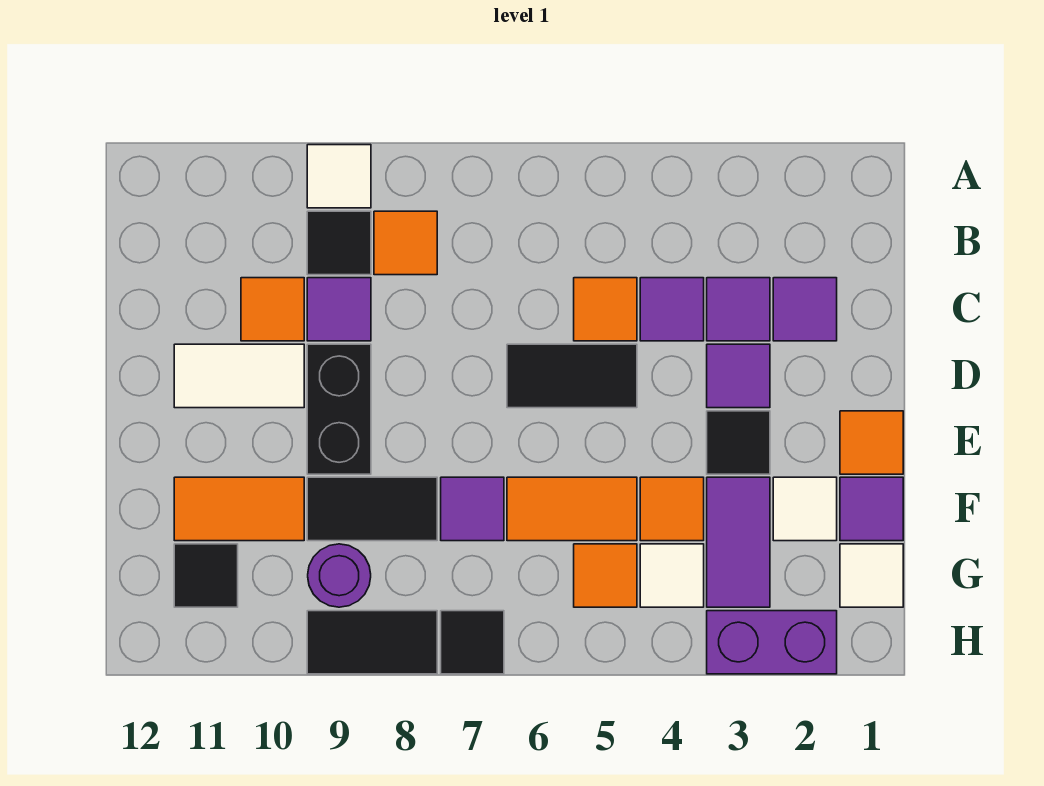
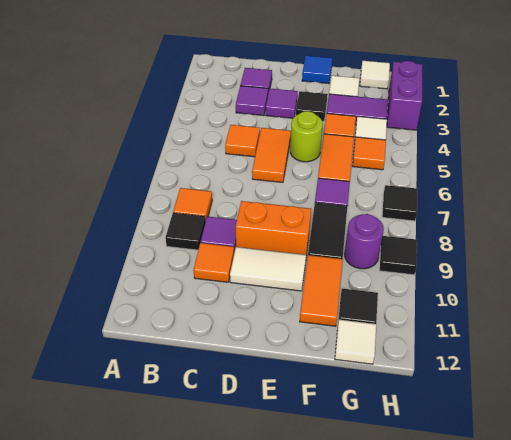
white tile A9 level 1 -> white tile G12 level 1
purple tile C4 level 1 -> none
black tile D5:D6 level 1 -> orange tile D5:D6 level 1
black brick D9:E9 level 1 -> orange brick D9:E9 level 1
white tile D10:D11 level 1 -> white tile D10:E10 level 1
orange tile E1 level 1 -> blue tile E1 level 1
none -> lime round brick E5 level 1
purple tile F1 level 1 -> none
black tile H8:H9 level 1 -> black tile H9 level 1

